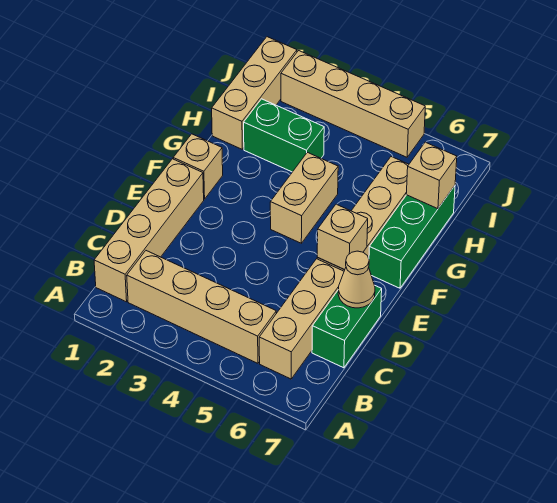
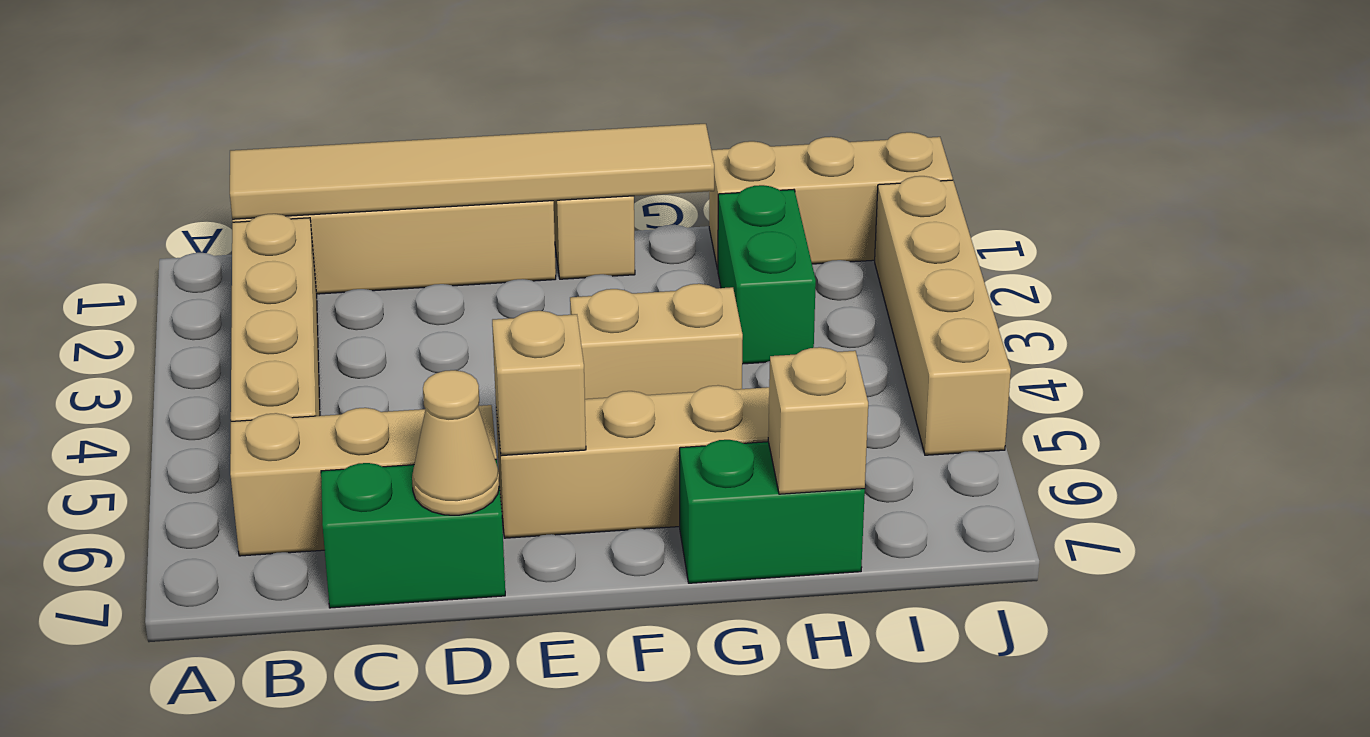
none -> tan tile B1:G1 level 2
green brick F7:H7 level 1 -> green brick G7:H7 level 1

